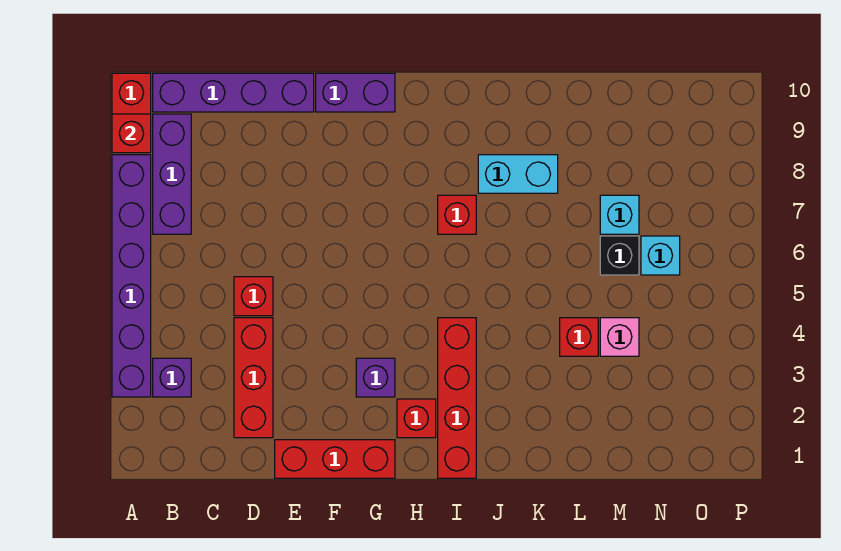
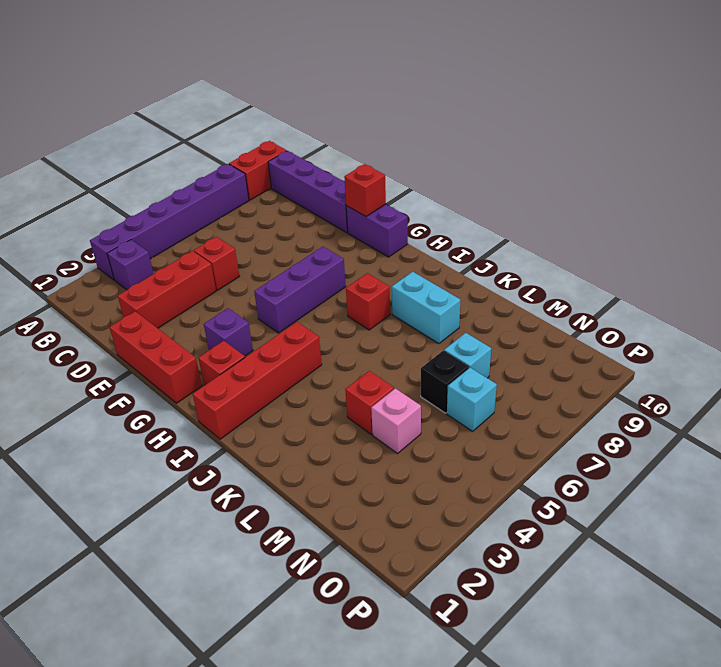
red brick A9 level 2 -> red brick F10 level 2
purple brick B7:B9 level 1 -> purple brick G5:G7 level 1

